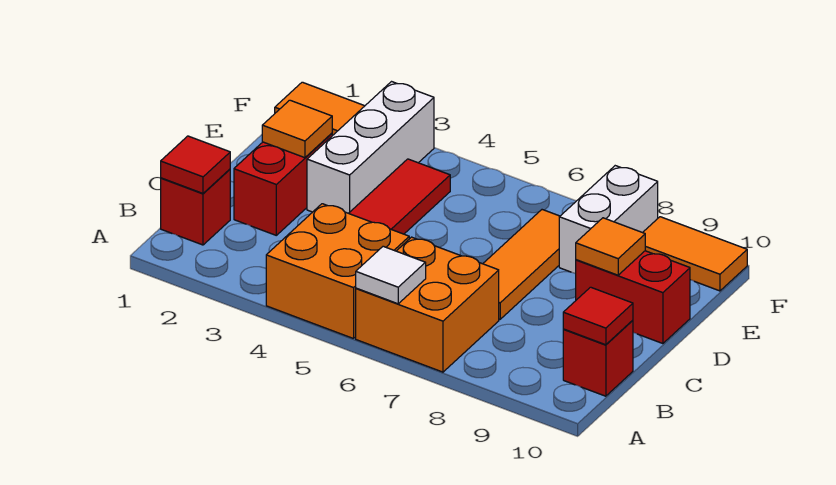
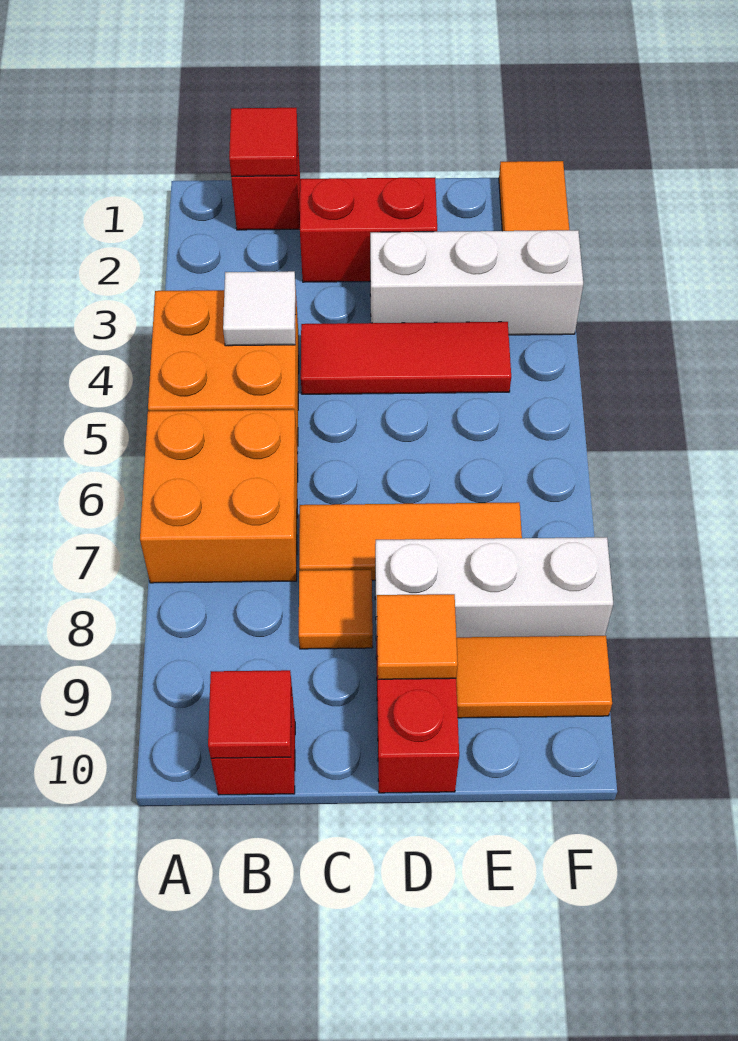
white tile A6 level 2 -> white tile B4 level 2
orange tile D2 level 2 -> orange tile C8 level 1
white brick E8:F8 level 1 -> white brick D8:F8 level 1
orange tile F9:F10 level 1 -> orange tile E9:F9 level 1

